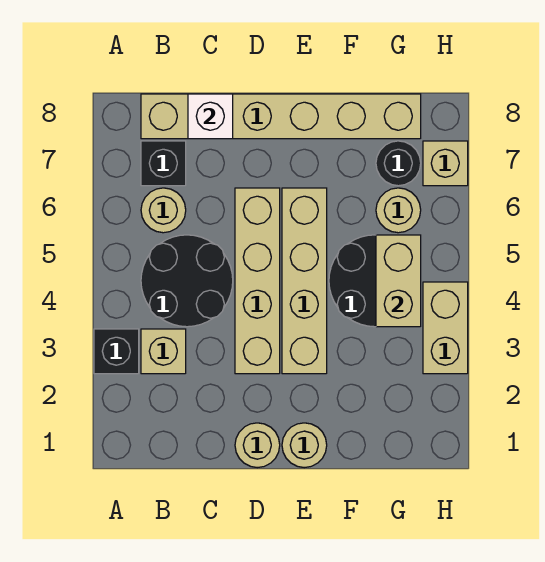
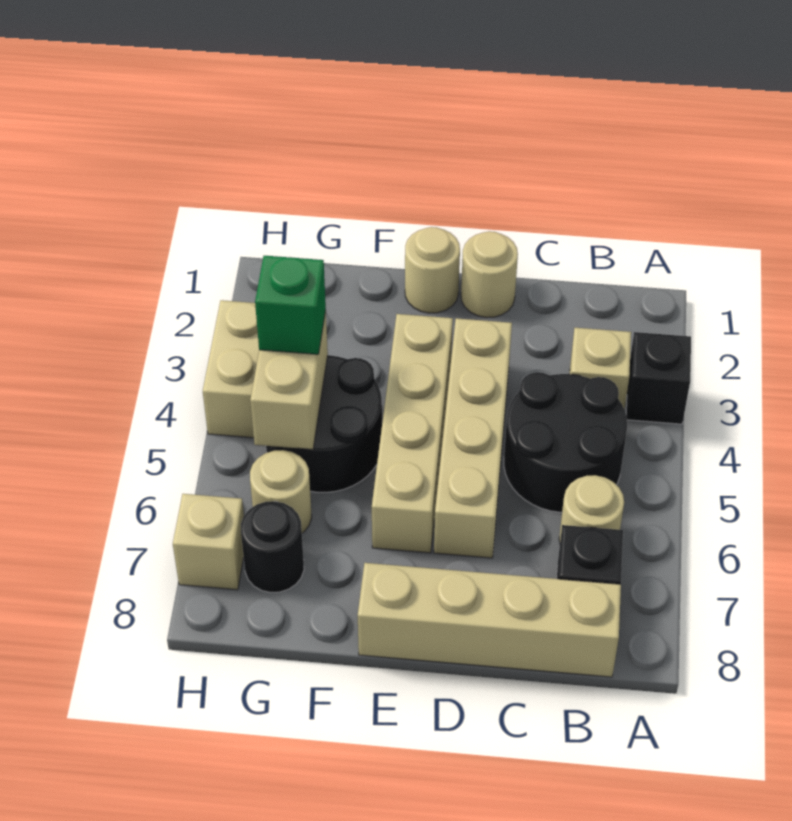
tan brick B8:G8 level 1 -> tan brick B8:E8 level 1
white brick C8 level 2 -> none
none -> green brick G4 level 3

